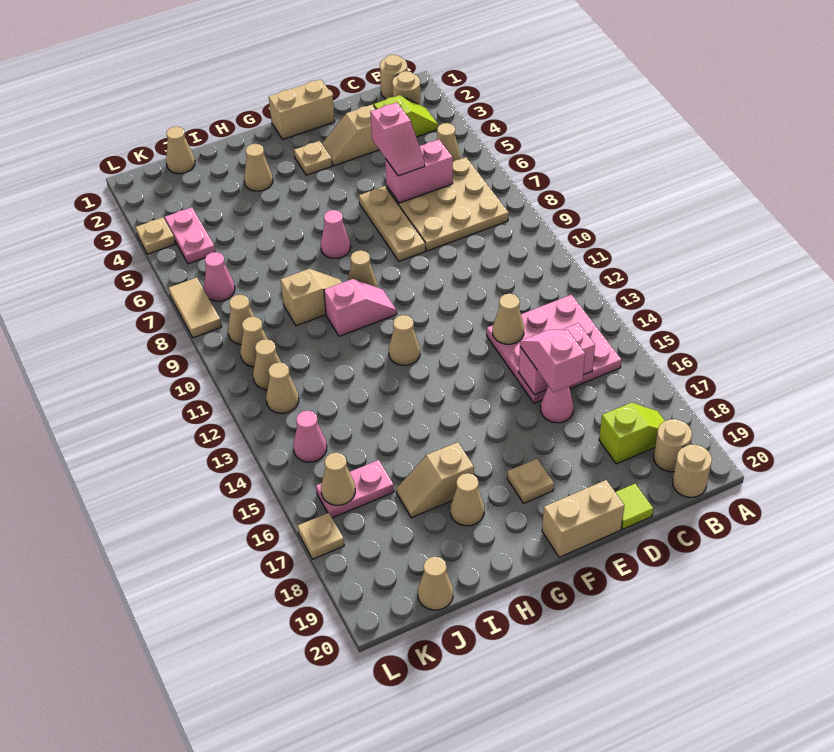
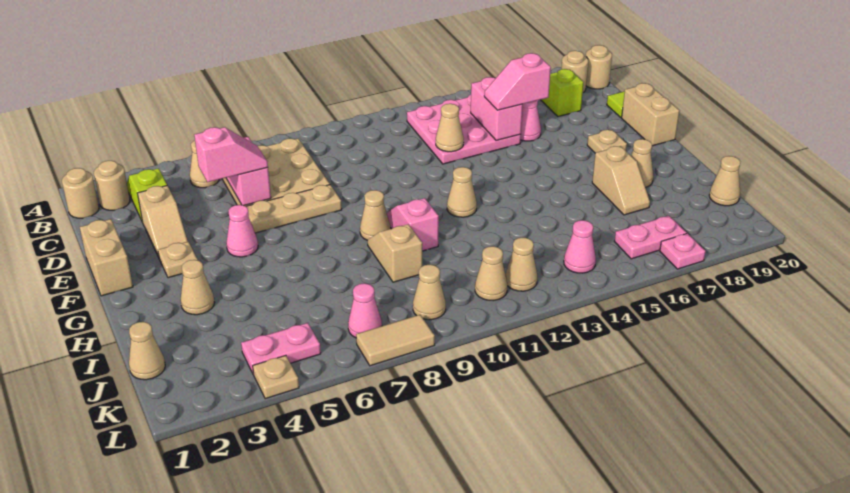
pink cone G7 level 1 -> pink cone F5 level 1
pink plate J16:K16 level 1 -> pink plate K16:K17 level 1
tan cone K10 level 1 -> none
tan cone K16 level 2 -> none
tan plate L17 level 1 -> pink plate L17 level 1

